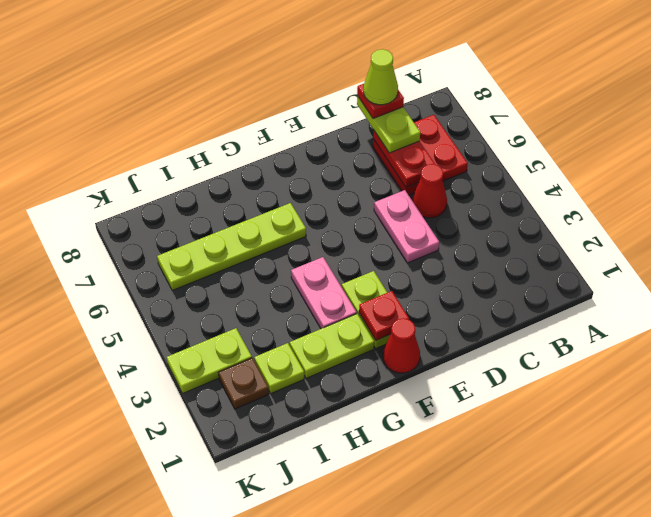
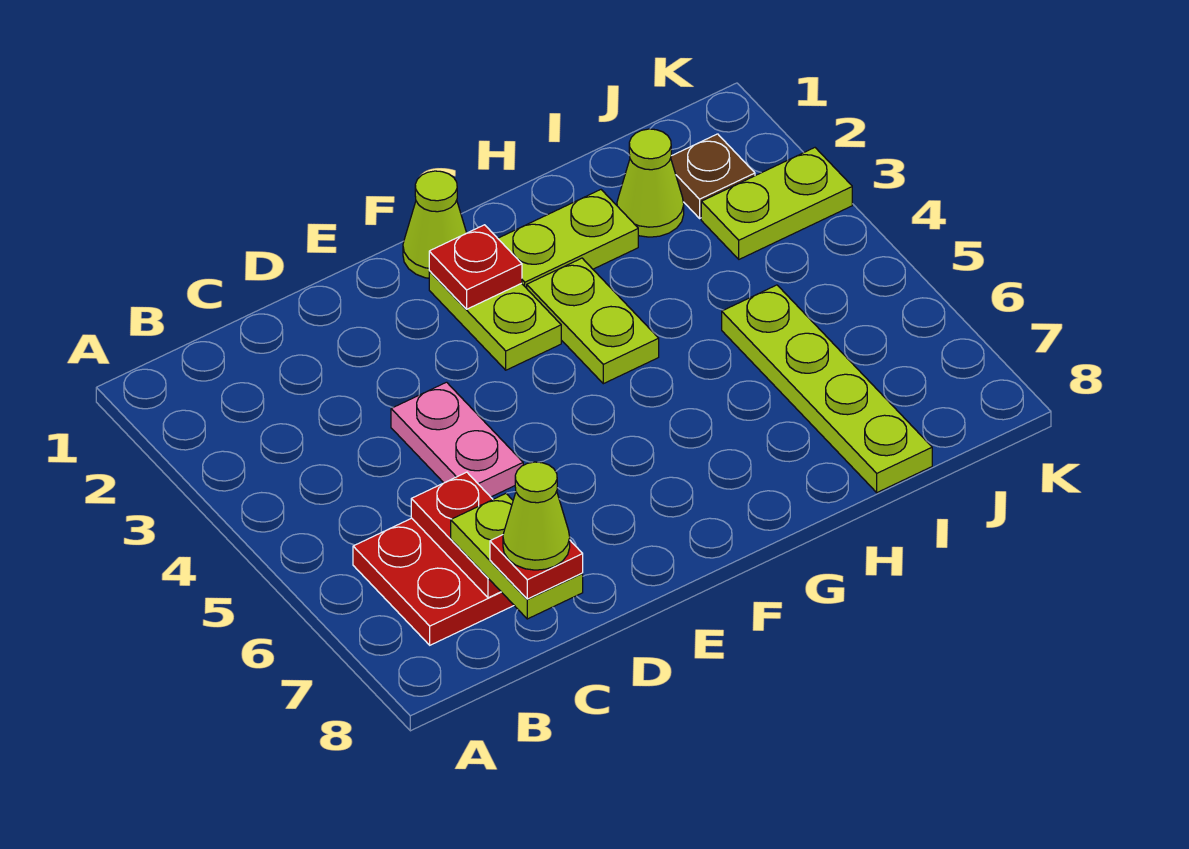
red cone C5 level 1 -> none
red cone F1 level 1 -> lime cone F1 level 1
pink plate G3:G4 level 1 -> lime plate G3:G4 level 1
lime plate G6:J6 level 1 -> lime plate I5:I8 level 1
lime plate I2 level 1 -> lime cone I2 level 1

